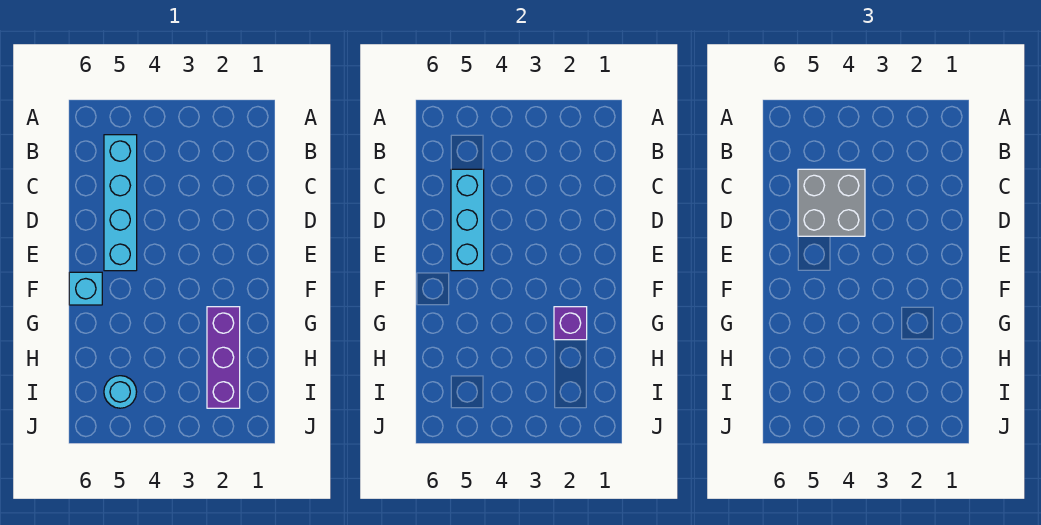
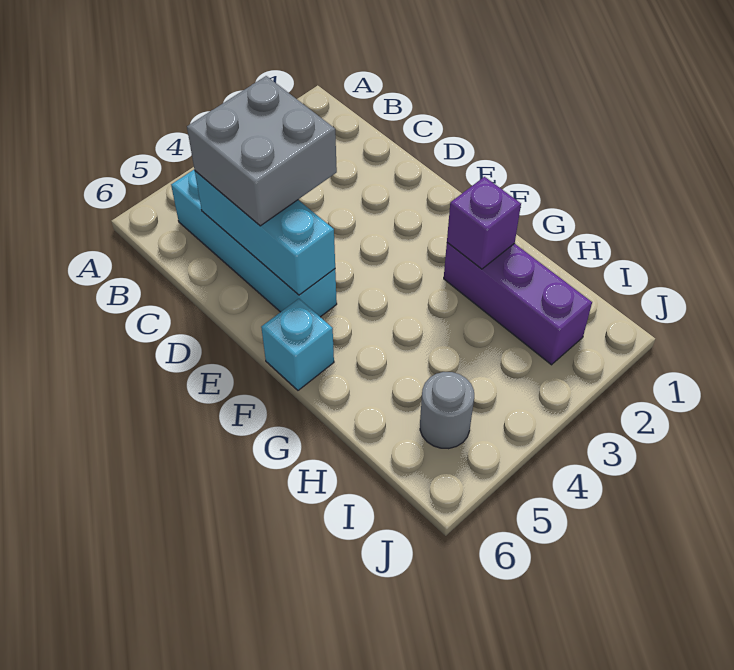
cyan round brick I5 level 1 -> grey round brick I5 level 1

